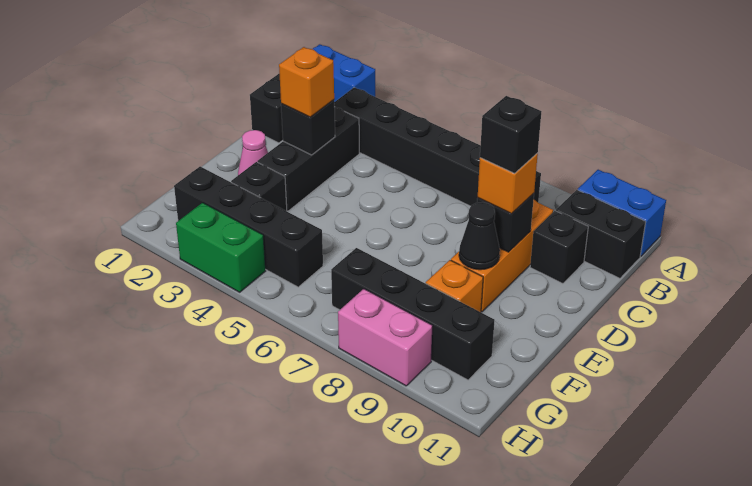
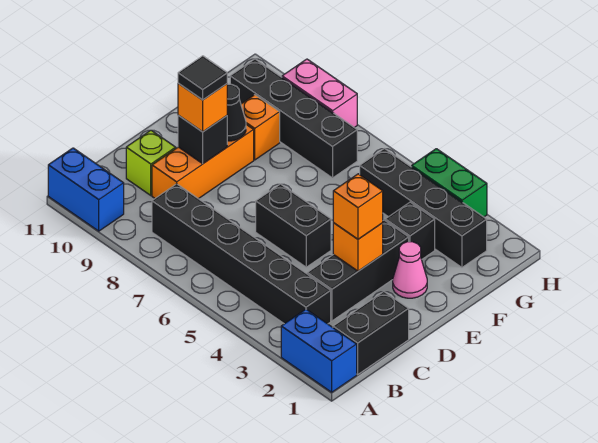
black brick B10:B11 level 1 -> black brick D5:D6 level 1
black brick C10 level 1 -> lime brick C10 level 1
black brick D3 level 2 -> orange brick D3 level 2
black brick D9 level 4 -> black tile D9 level 4

